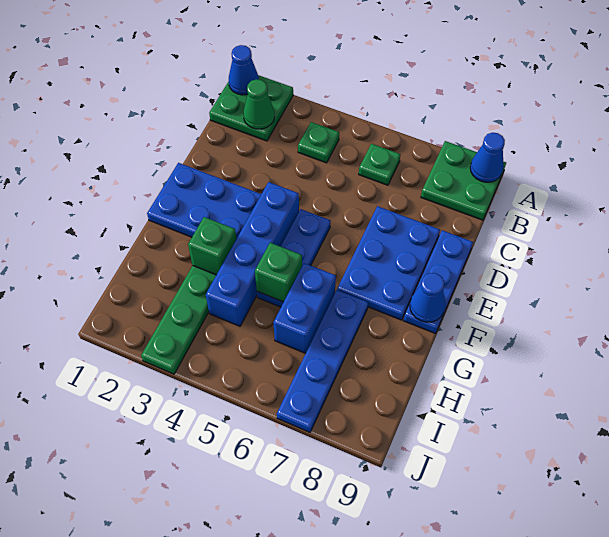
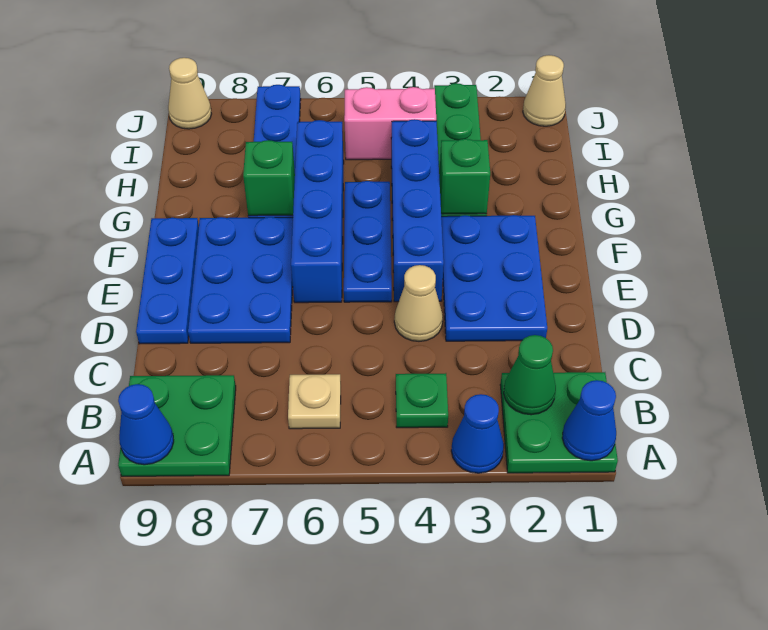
green plate B6 level 1 -> tan plate B6 level 1
none -> tan cone D4 level 1
blue plate E1:F3 level 1 -> blue plate D2:F3 level 1
blue cone F9 level 2 -> blue cone A3 level 1
green brick G5 level 2 -> green brick G7 level 2
blue brick G6:H6 level 1 -> blue brick E6:H6 level 1
none -> pink brick I4:I5 level 1
none -> tan cone J1 level 1
none -> tan cone J9 level 1

